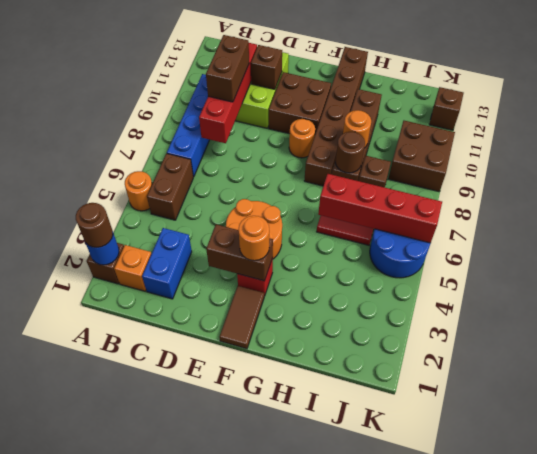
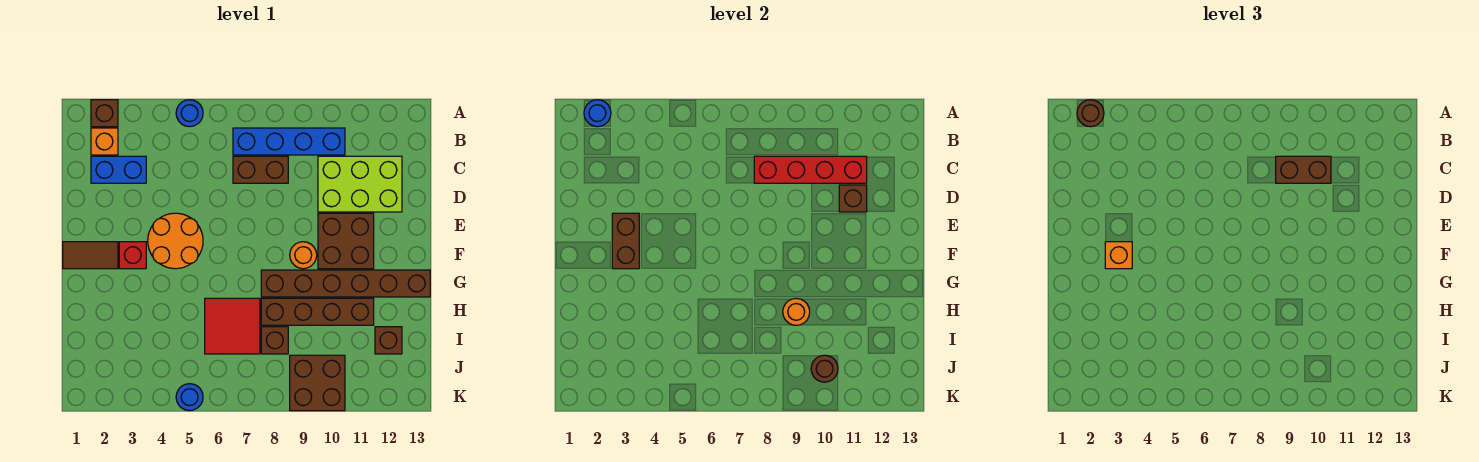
orange round brick A5 level 1 -> blue round brick A5 level 1
brown brick B5:B6 level 1 -> brown brick C7:C8 level 1
orange round brick F3 level 3 -> orange brick F3 level 3
red brick H6:K6 level 2 -> none
brown round brick H8 level 2 -> brown round brick J10 level 2
blue round brick J5:K6 level 1 -> blue round brick K5 level 1
brown brick K12 level 1 -> brown brick I12 level 1

